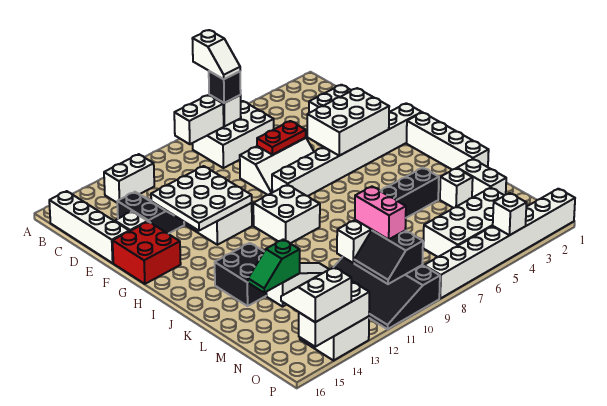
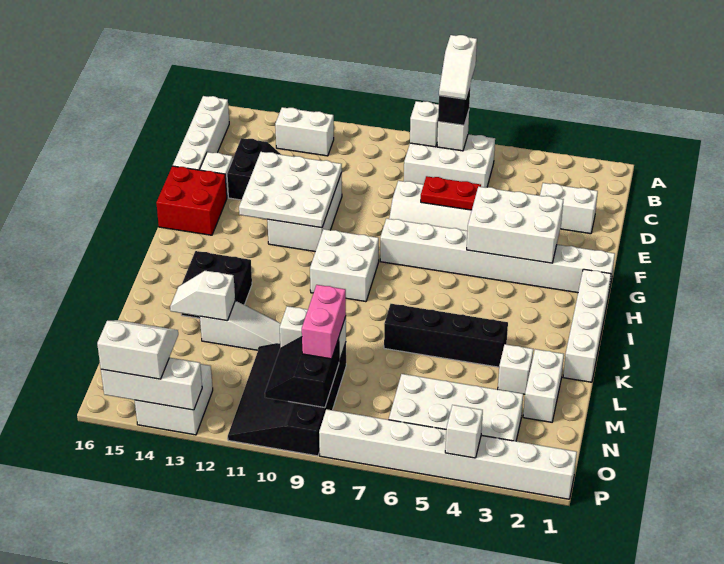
white brick B8:B9 level 2 -> white brick B8 level 2
green slope L13:L14 level 2 top 13 -> white slope L13:L14 level 2 top 13

